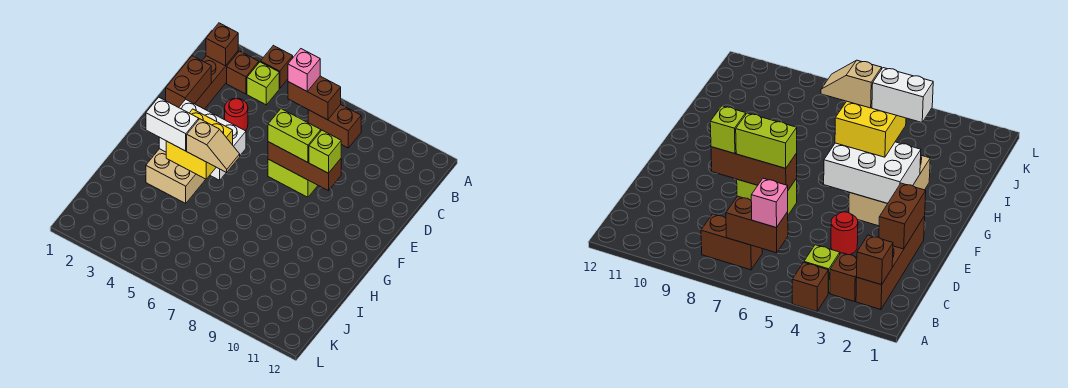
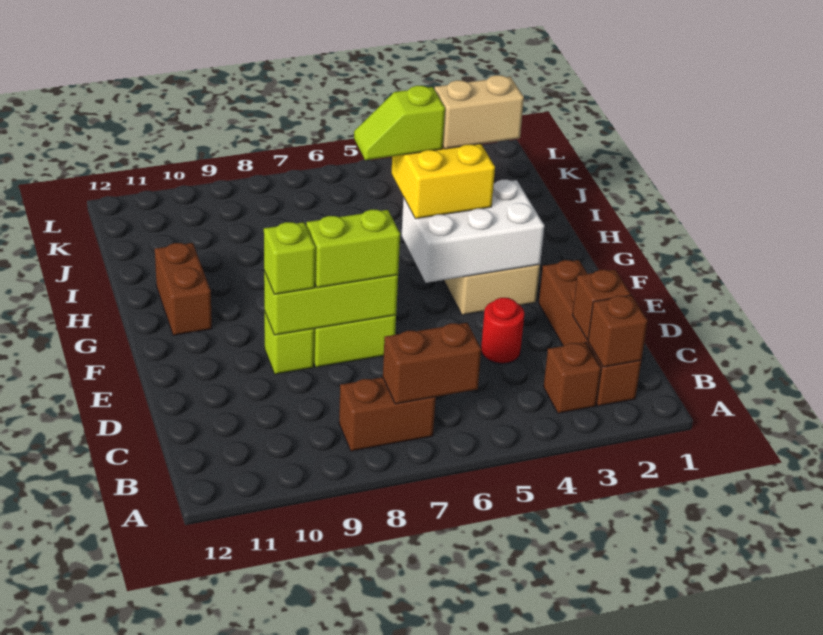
brown brick A4 level 1 -> brown brick C2 level 2
lime brick B4 level 1 -> lime brick E9 level 1
pink brick B6 level 3 -> none
brown brick D2:E2 level 2 -> brown brick G11:H11 level 1
brown brick E7:E9 level 2 -> lime brick E7:E9 level 2
white brick H3:H4 level 4 -> tan brick H3:H4 level 4
tan slope H5:H6 level 4 top 5 -> lime slope H5:H6 level 4 top 5

